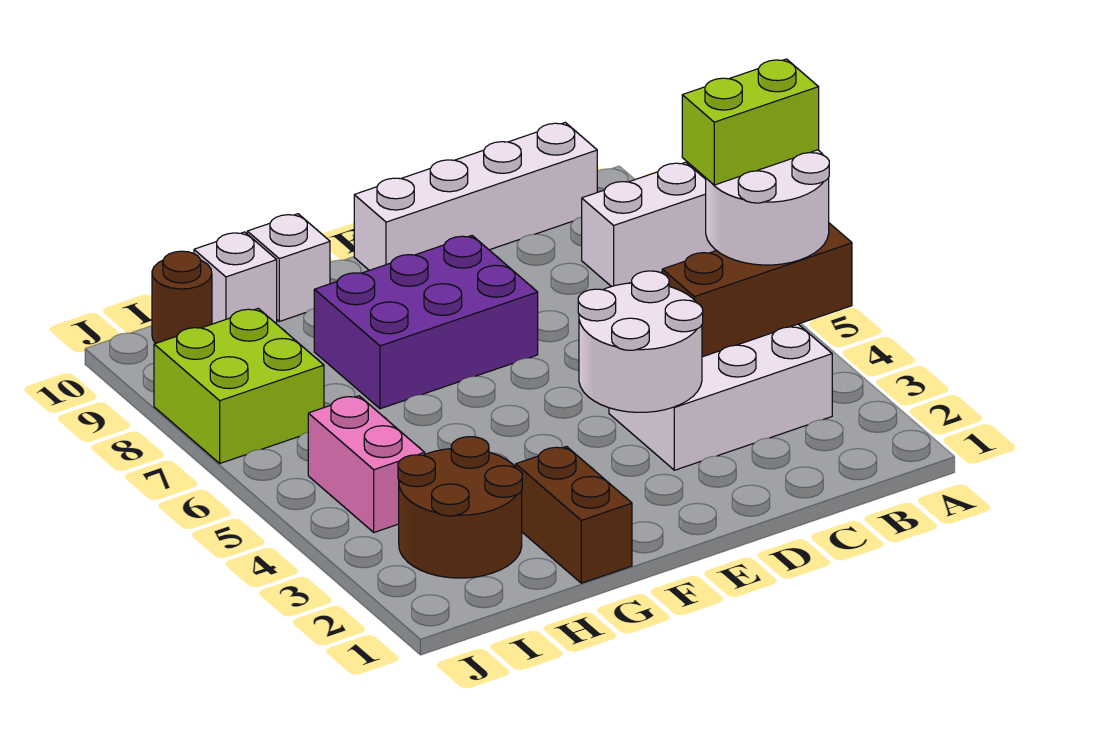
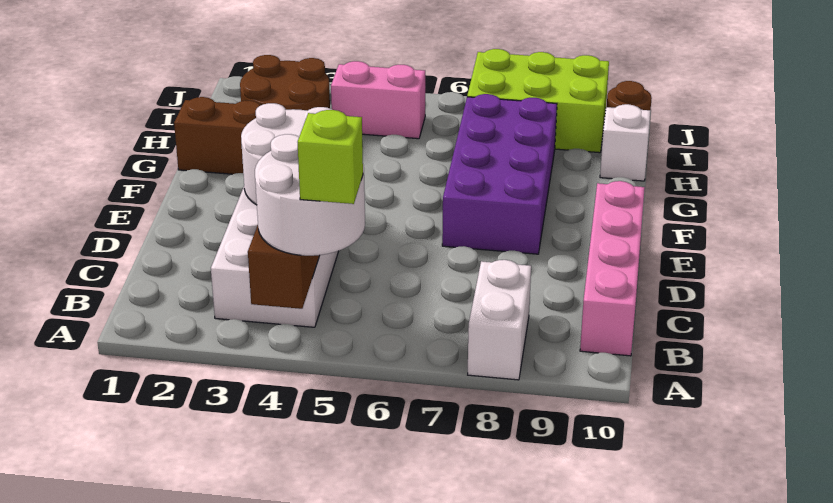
lime brick A5:B5 level 4 -> lime brick A5 level 4
white brick B10:E10 level 1 -> pink brick B10:E10 level 1
purple brick E7:G8 level 1 -> purple brick E7:H8 level 1
white brick G10 level 1 -> none
lime brick I7:J8 level 1 -> lime brick I7:J9 level 1

